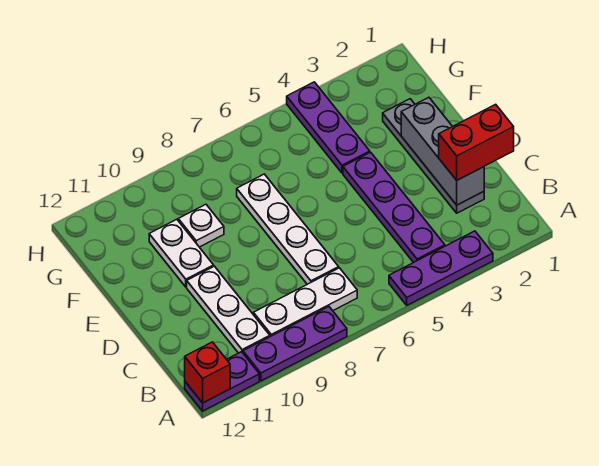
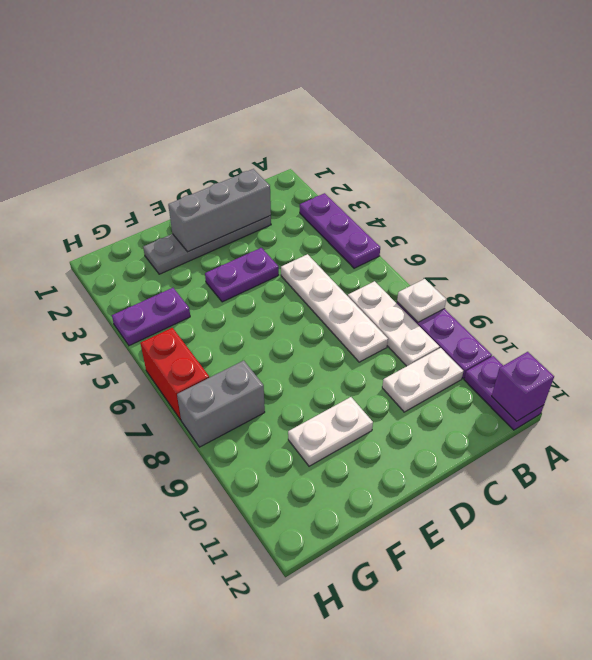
red brick A12 level 2 -> purple brick A12 level 2
purple plate B4:E4 level 1 -> purple plate D4:E4 level 1
white plate B10:D10 level 1 -> white plate B10:C10 level 1
red brick C1:C2 level 3 -> red brick H6:H7 level 1
white plate C7:F7 level 1 -> white plate C5:C8 level 1
purple plate F4:H4 level 1 -> purple plate G4:H4 level 1
white plate F9 level 1 -> white plate A8 level 2
none -> grey brick G8:H8 level 1

